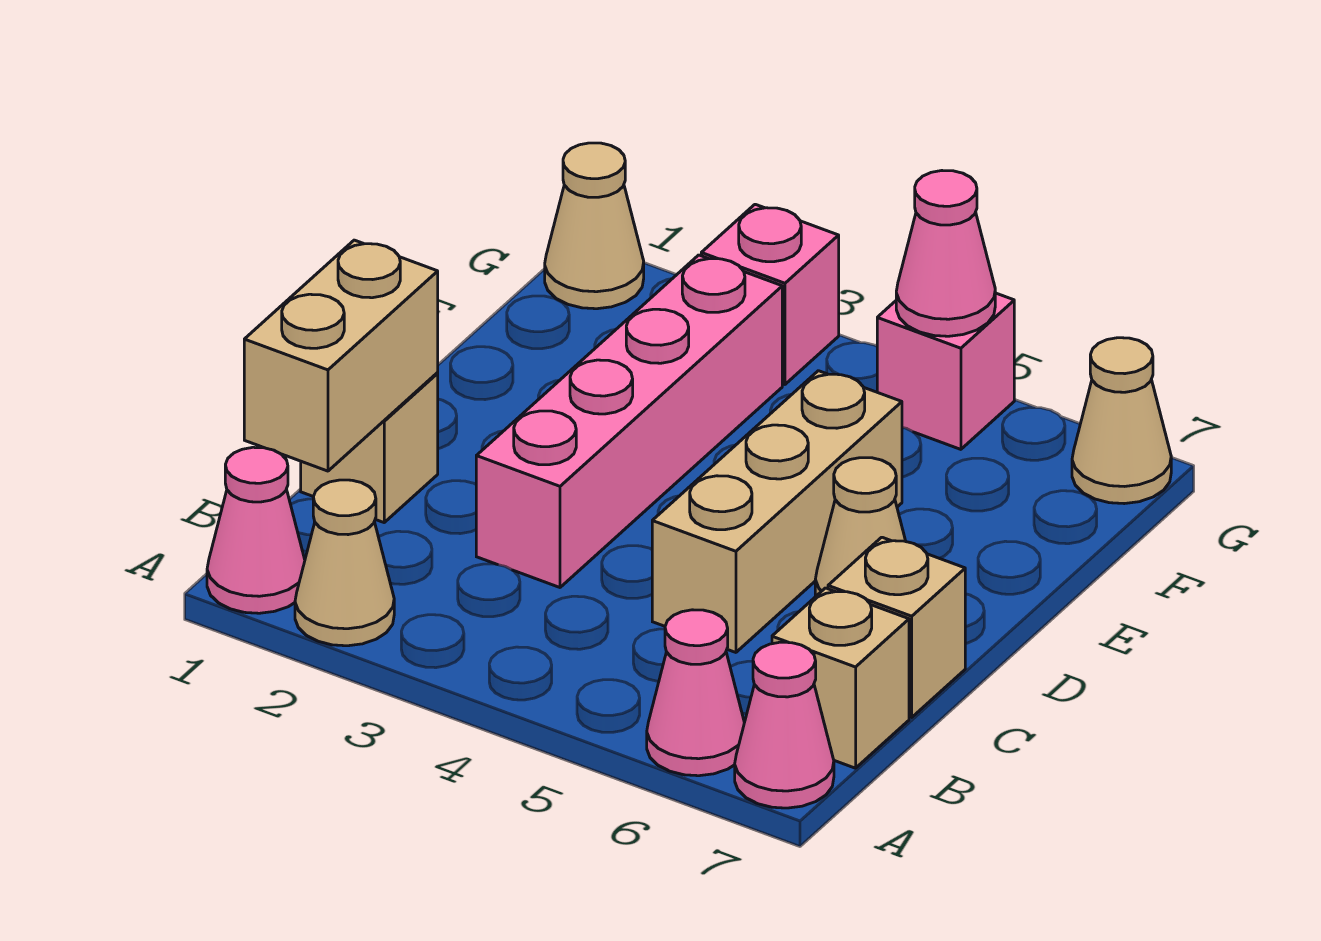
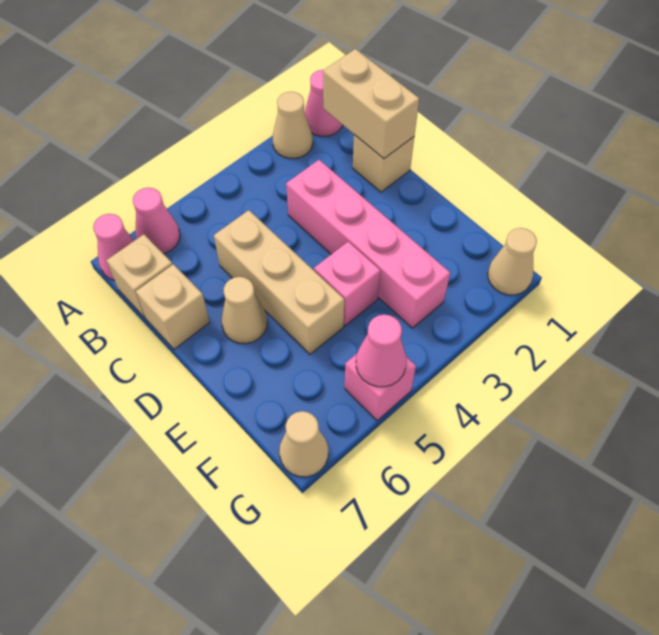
pink brick G3 level 1 -> pink brick E4 level 1

